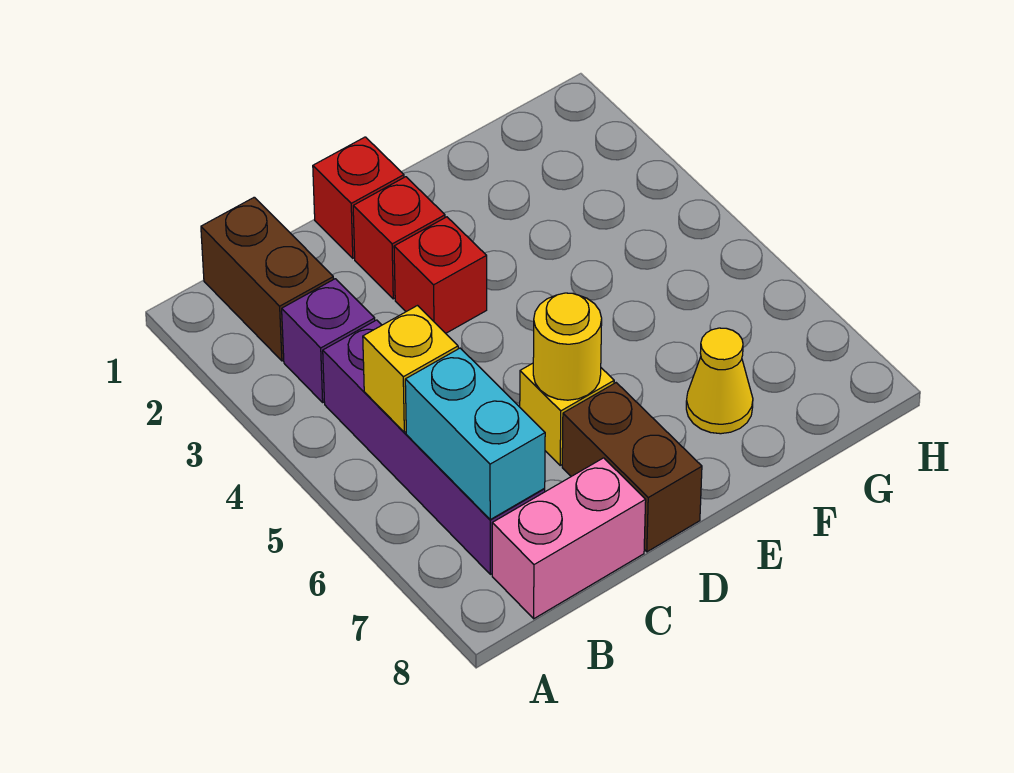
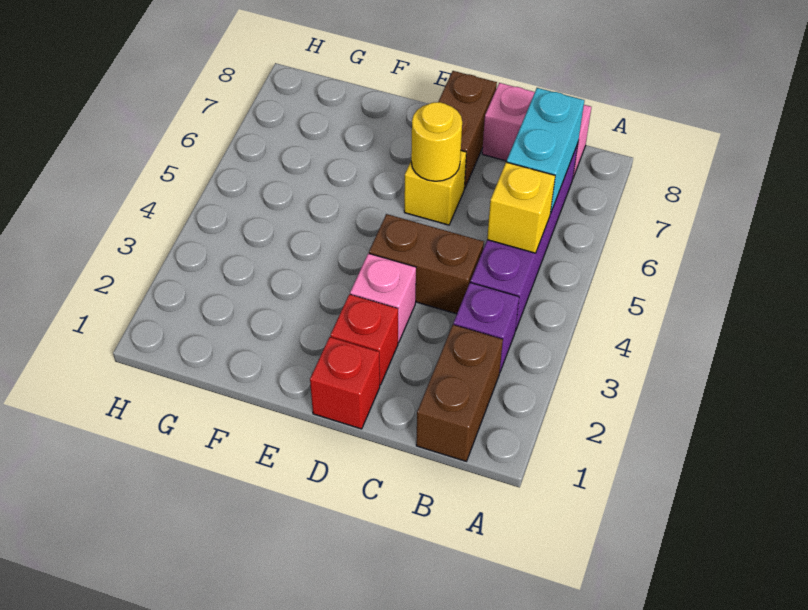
none -> brown brick C4:D4 level 1
red brick D3 level 1 -> pink brick D3 level 1
yellow cone F7 level 1 -> none

